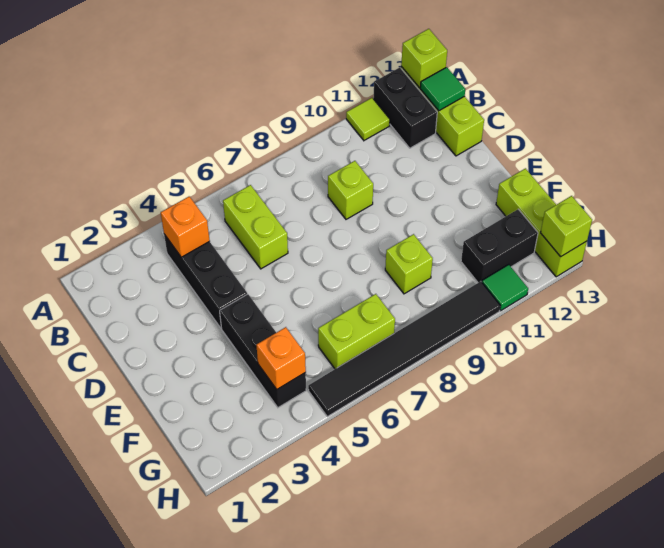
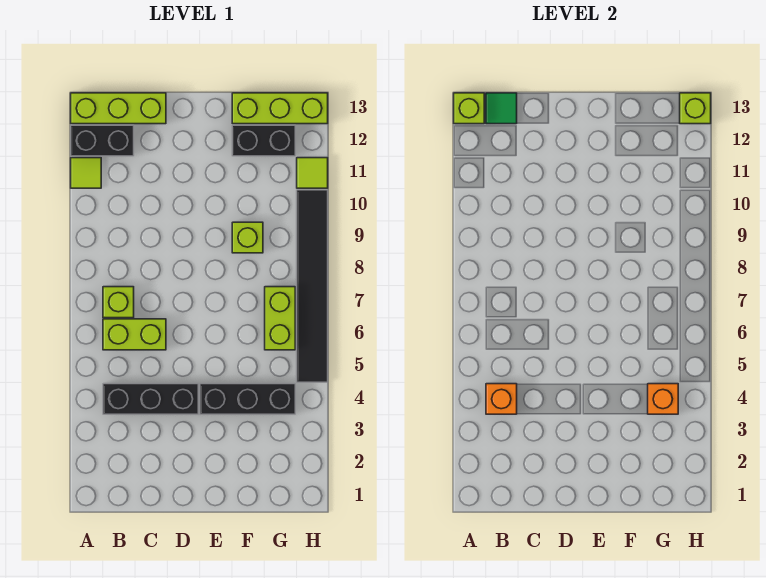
lime brick C9 level 1 -> lime brick B7 level 1
black brick G11:G12 level 1 -> black brick F12:G12 level 1
green tile H11 level 1 -> lime tile H11 level 1

